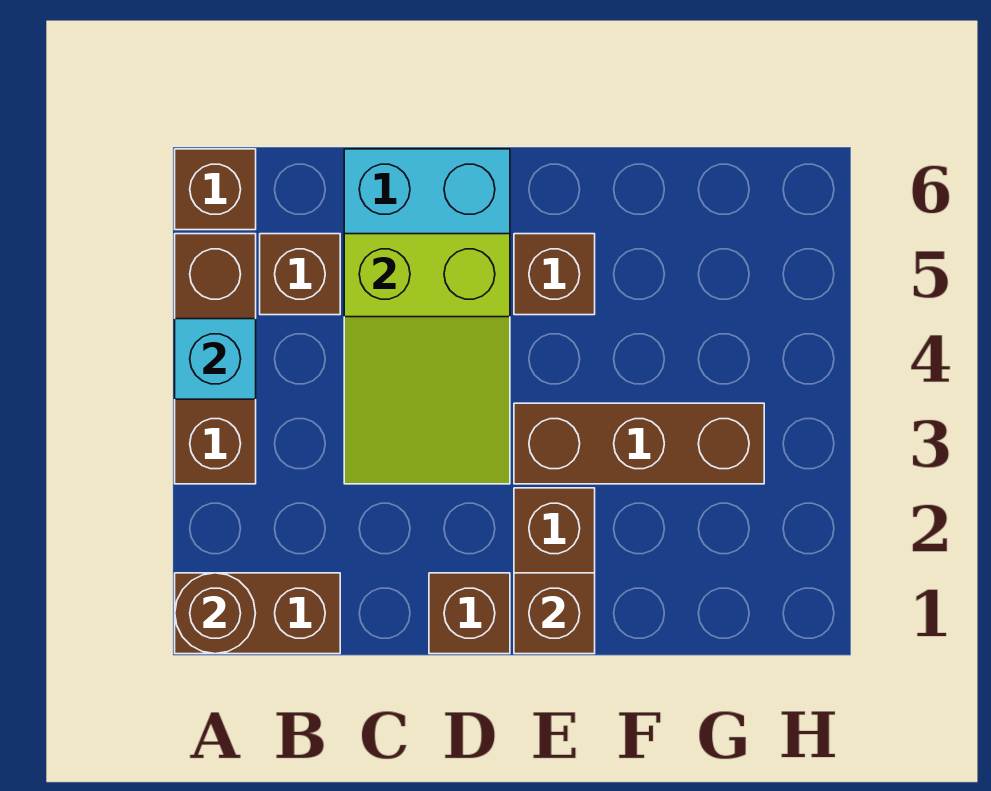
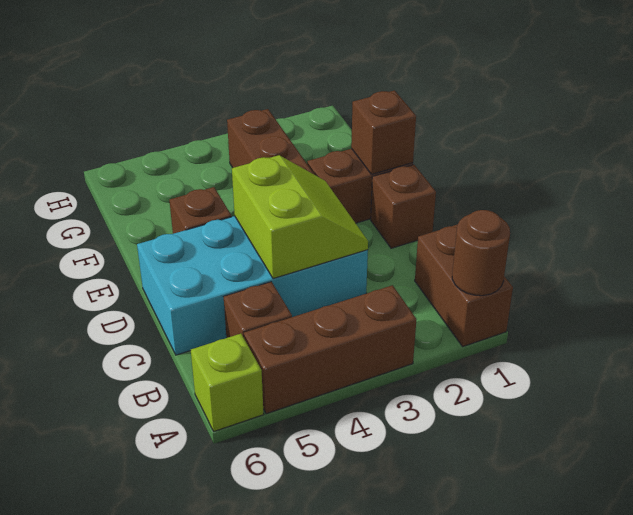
cyan brick A4 level 2 -> none
brown brick A6 level 1 -> lime brick A6 level 1
lime slope C3:D5 level 2 top 5 -> lime slope C3:D4 level 2 top 4

